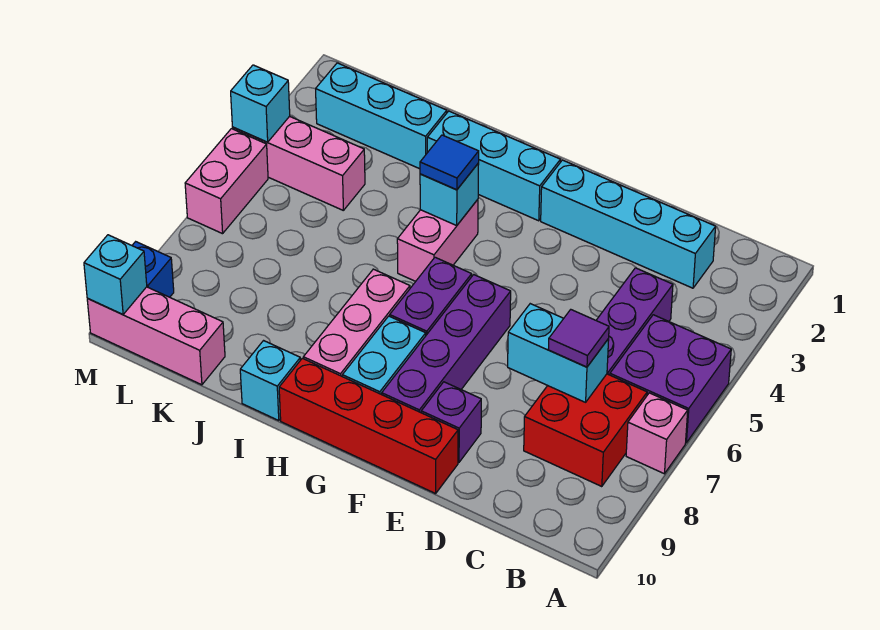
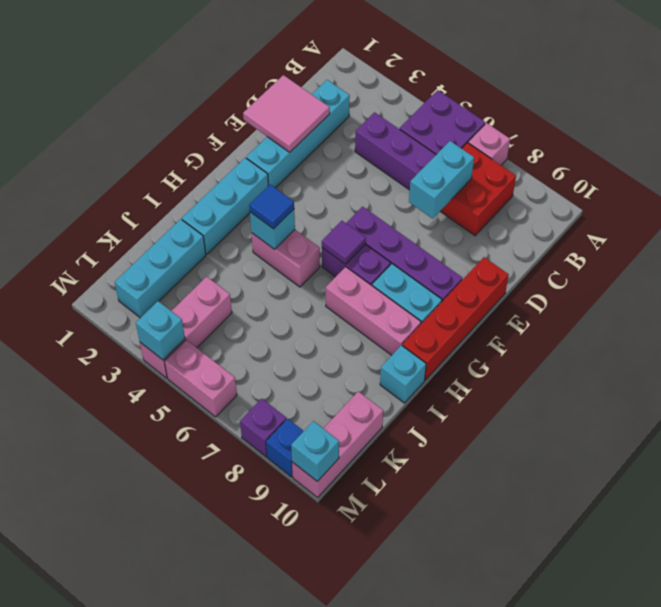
purple tile C7 level 3 -> purple tile G6 level 2
none -> pink tile D1:E2 level 2
purple brick E9 level 1 -> purple brick M8 level 1

